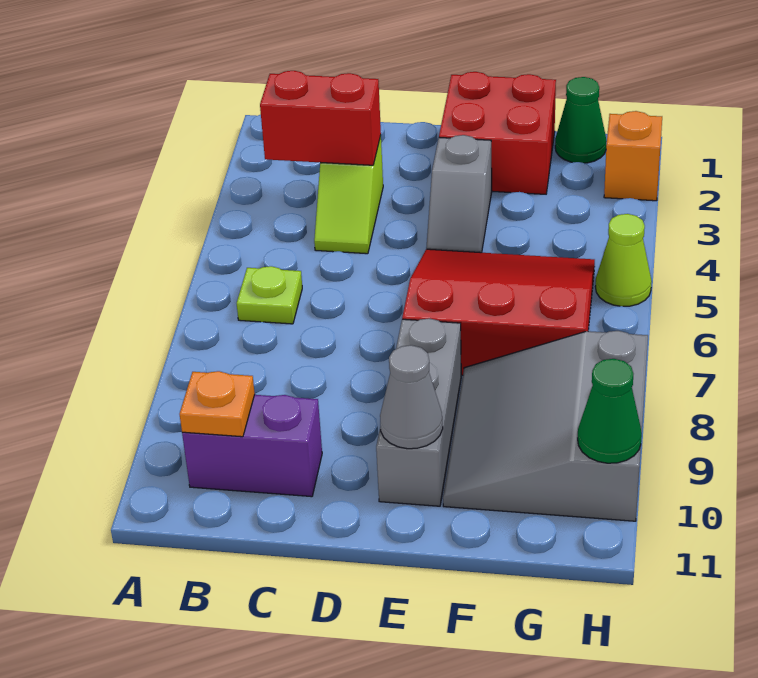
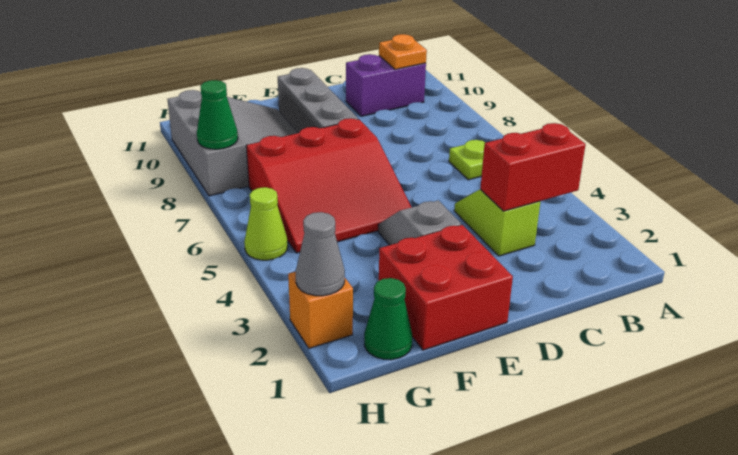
grey cone E10 level 2 -> grey cone H2 level 2
green cone H10 level 2 -> green cone H8 level 2

